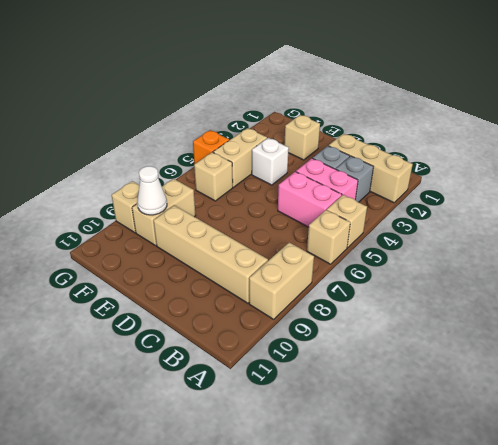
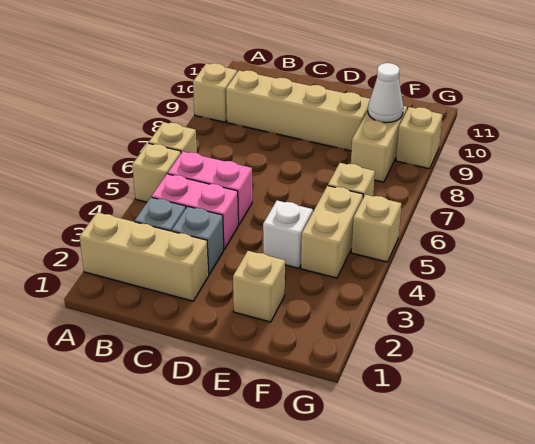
tan brick A8:A9 level 1 -> tan brick A9 level 1
orange brick G5 level 1 -> tan brick G5 level 1

